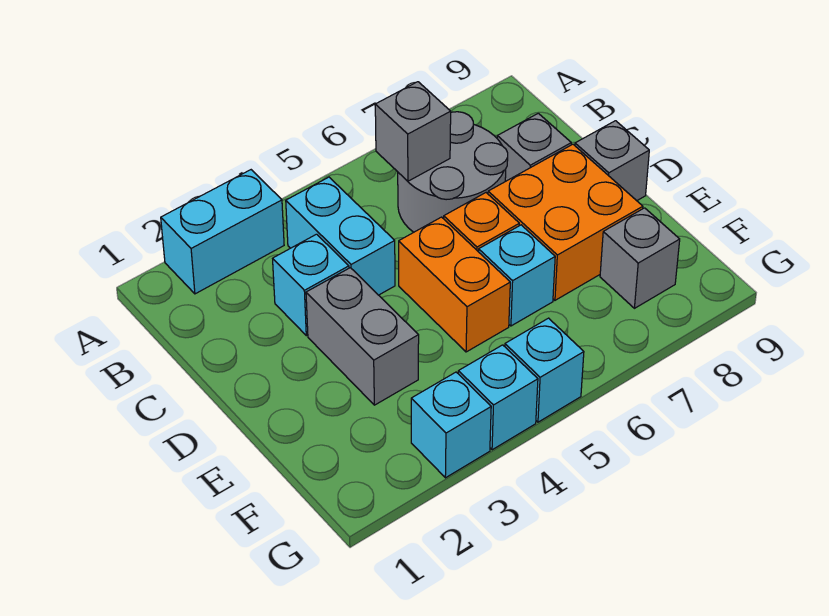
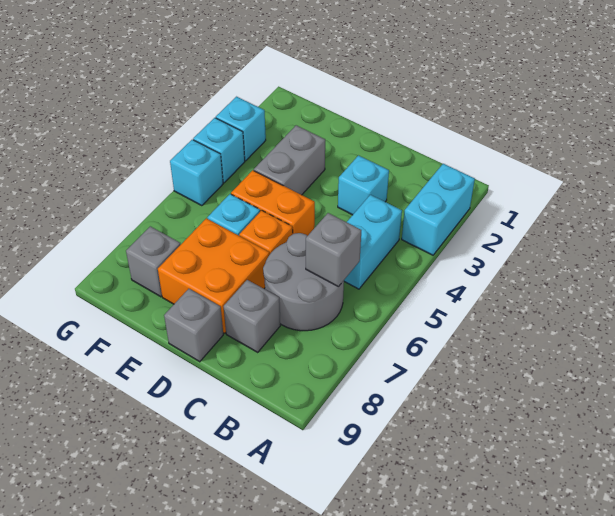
cyan brick B4:C4 level 1 -> cyan brick B4:B5 level 1
grey brick D3:E3 level 1 -> grey brick E3:E4 level 1

